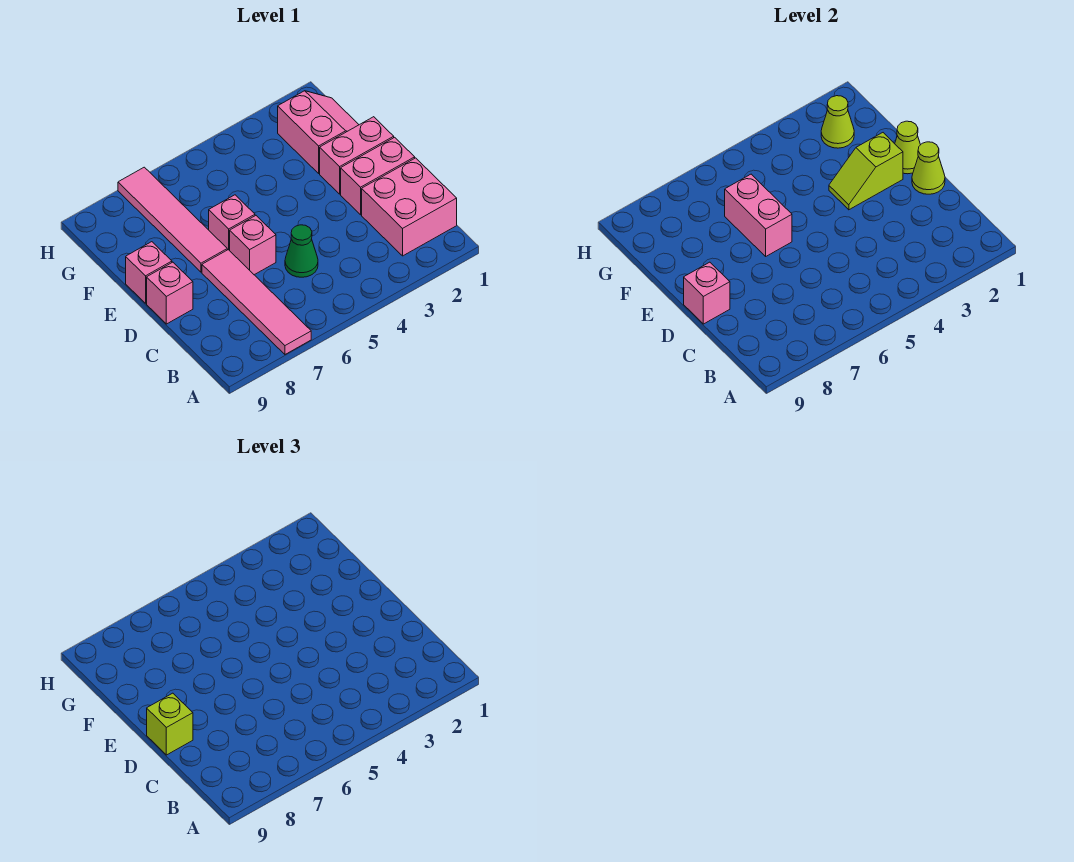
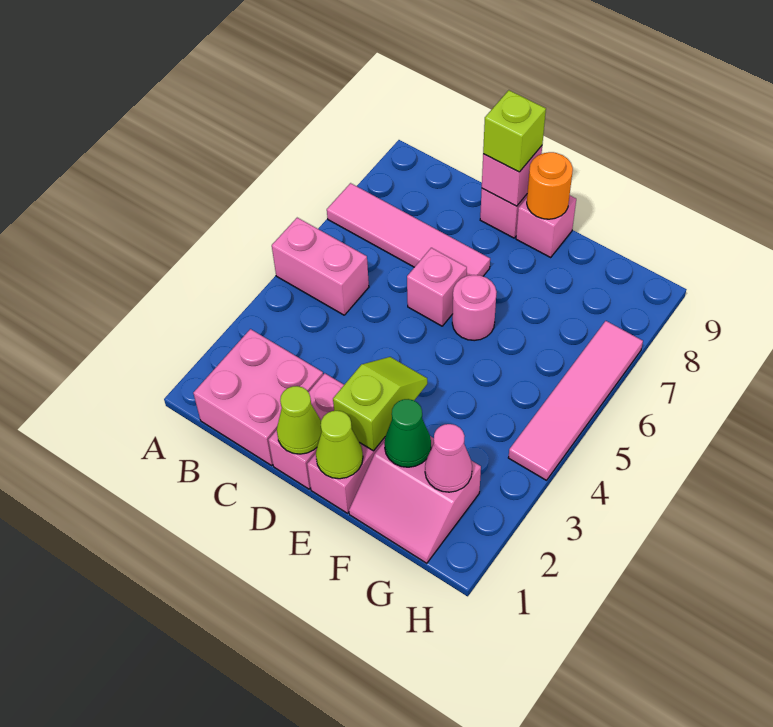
green cone C5 level 1 -> green cone F2 level 2
pink brick E6 level 1 -> pink round brick E6 level 1
pink brick E6:F6 level 2 -> pink brick A5:B5 level 1
pink tile E7:H7 level 1 -> pink tile H4:H7 level 1
none -> orange round brick E9 level 2
lime cone G2 level 2 -> pink cone G2 level 2

